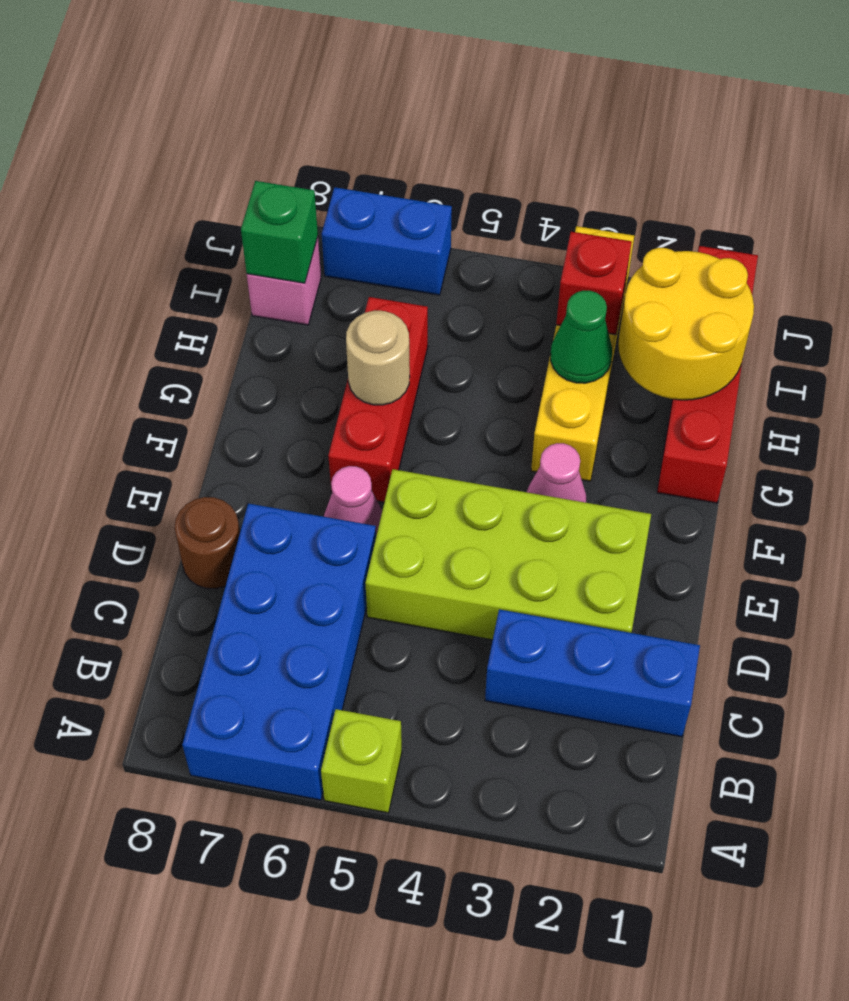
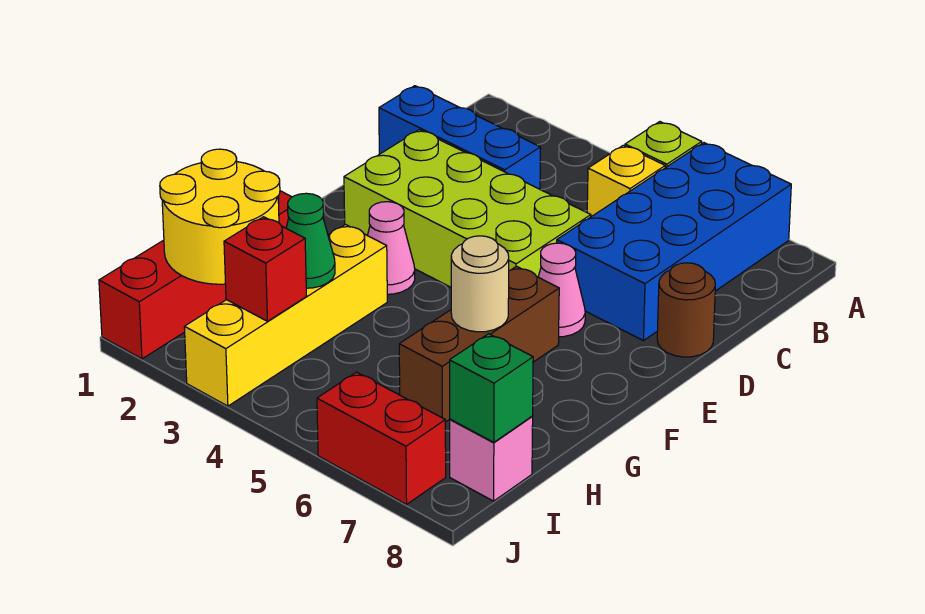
none -> yellow brick B5 level 1
red brick F6:H6 level 1 -> brown brick F6:H6 level 1
blue brick J6:J7 level 1 -> red brick J6:J7 level 1

